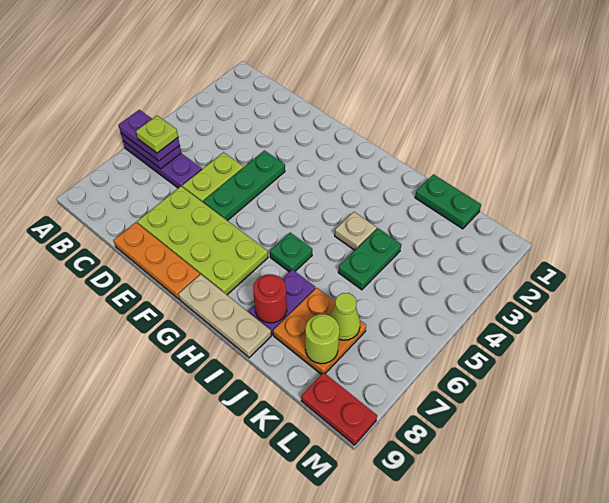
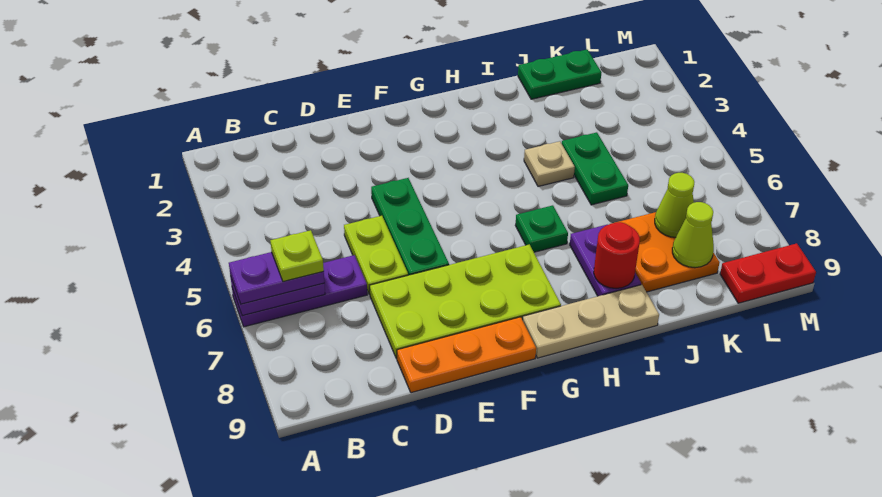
lime round brick K8 level 2 -> lime cone K8 level 2

